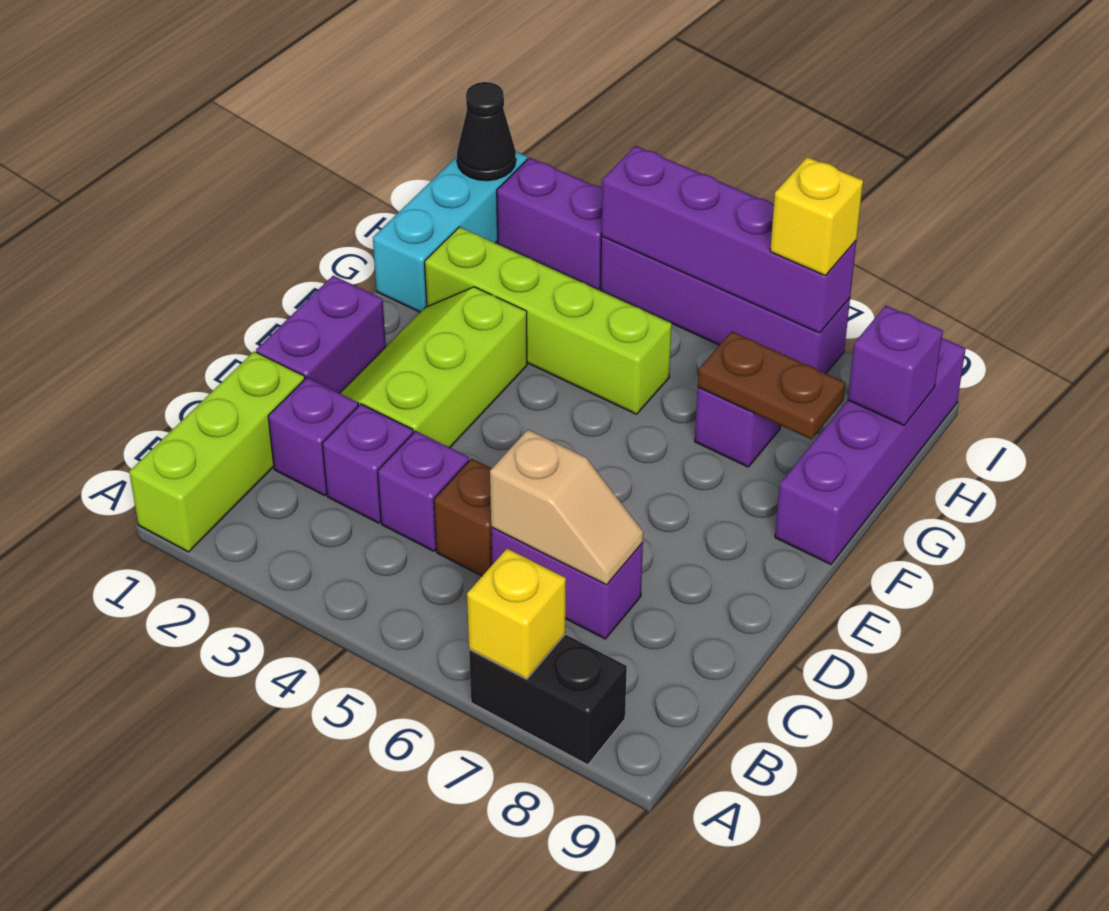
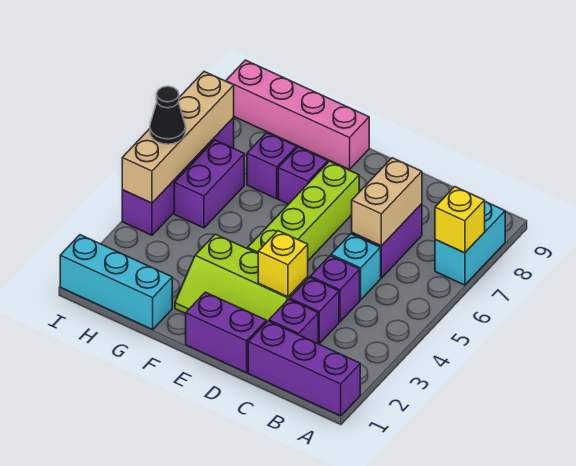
lime brick A1:C1 level 1 -> purple brick A1:C1 level 1
black brick A7:A8 level 1 -> cyan brick A7:A8 level 1
brown brick C5 level 1 -> cyan brick C5 level 1
tan slope C6:C7 level 2 top 6 -> tan brick C6:C7 level 2
purple brick F9:I9 level 1 -> pink brick F9:I9 level 1
lime brick G2:G5 level 1 -> lime brick E4:E7 level 1
brown plate G7:G8 level 2 -> none
purple brick H9 level 2 -> purple brick F7 level 1
black cone I1 level 2 -> black cone I5 level 3
purple brick I2:I3 level 1 -> purple brick H5:H6 level 1
purple brick I4:I7 level 2 -> tan brick I4:I7 level 2
yellow brick I7 level 3 -> yellow brick D3 level 2

